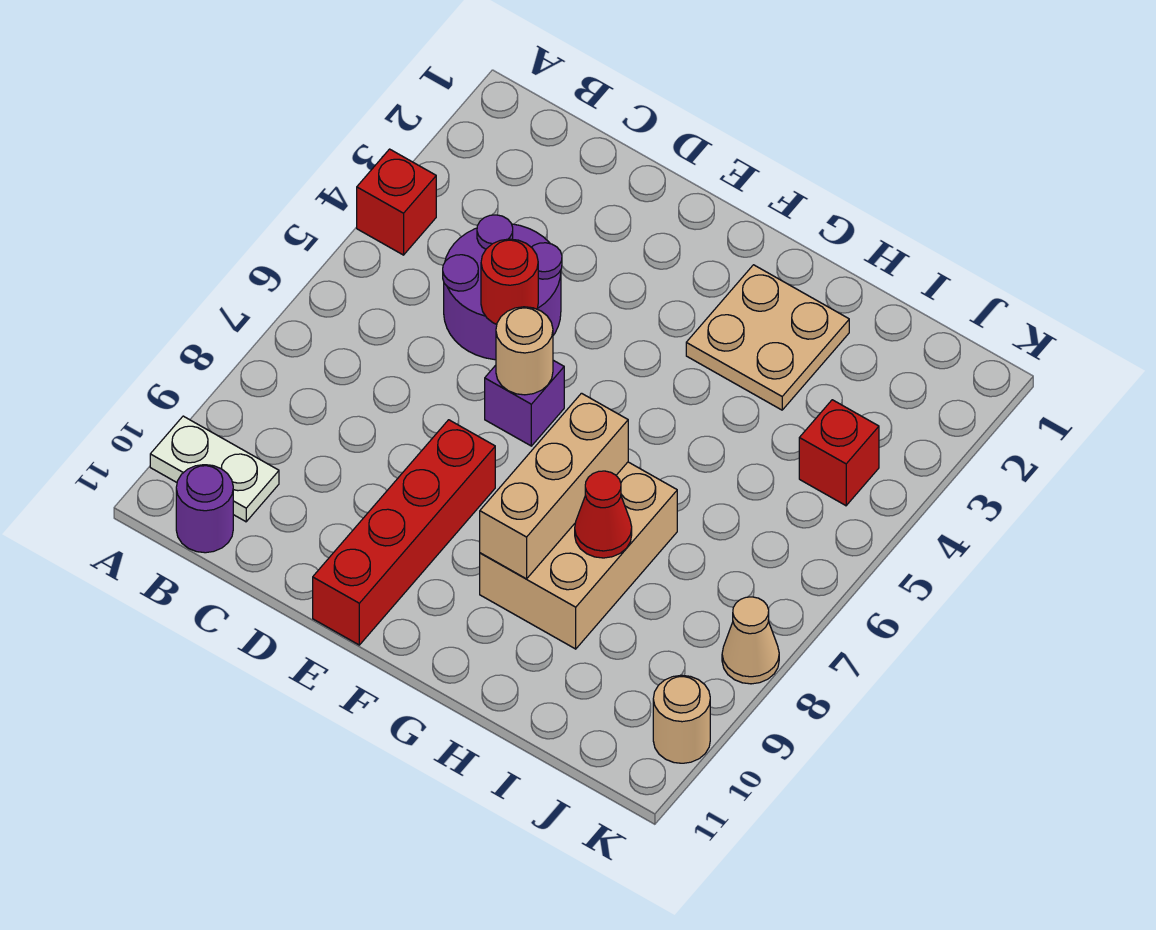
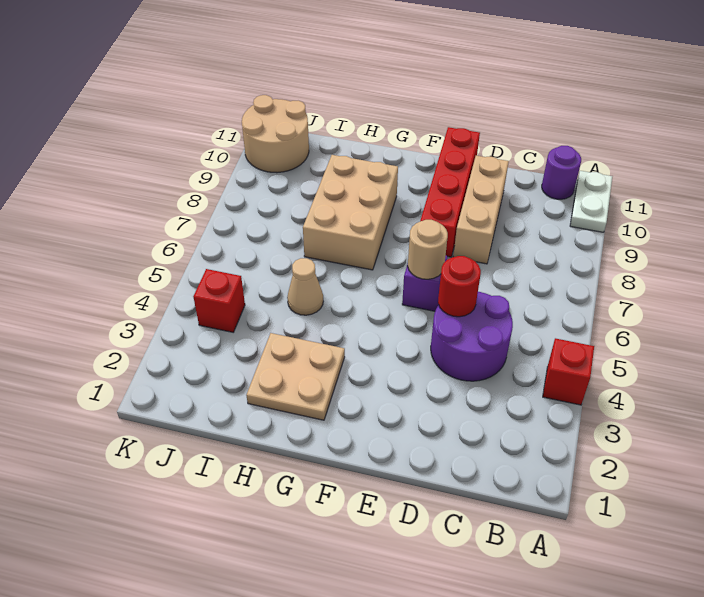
white plate A10:B10 level 1 -> white plate A10:A11 level 1
tan brick G7:G9 level 2 -> tan brick D8:D10 level 1
red cone H8 level 2 -> none
tan cone K8 level 1 -> tan cone H5 level 1
tan round brick K10 level 1 -> tan round brick J10:K11 level 1

